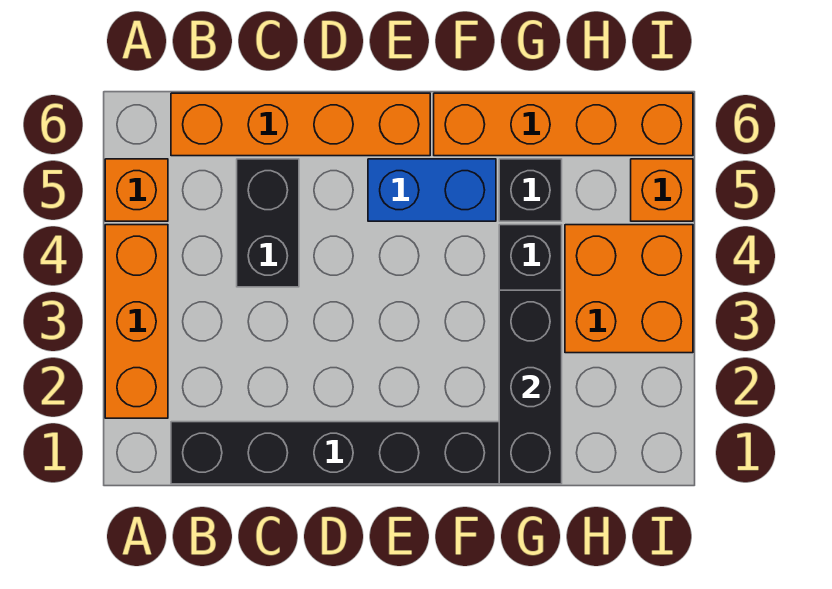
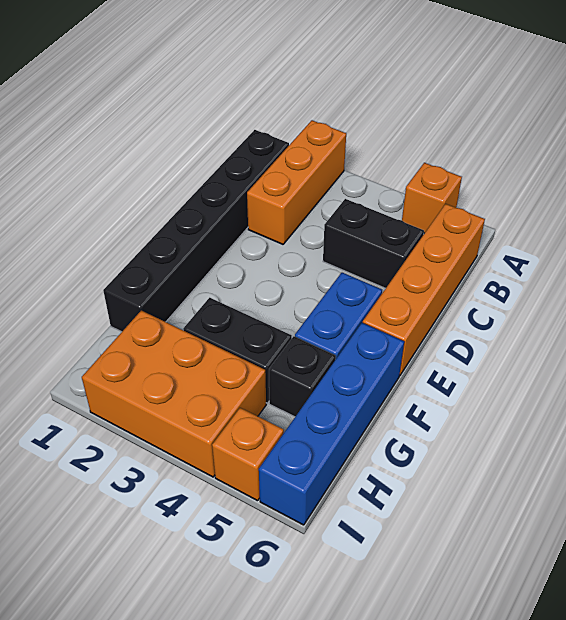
orange brick A2:A4 level 1 -> orange brick A2:C2 level 1
orange brick F6:I6 level 1 -> blue brick F6:I6 level 1
black brick G1:G3 level 2 -> none
orange brick H3:I4 level 1 -> orange brick H2:I4 level 1

